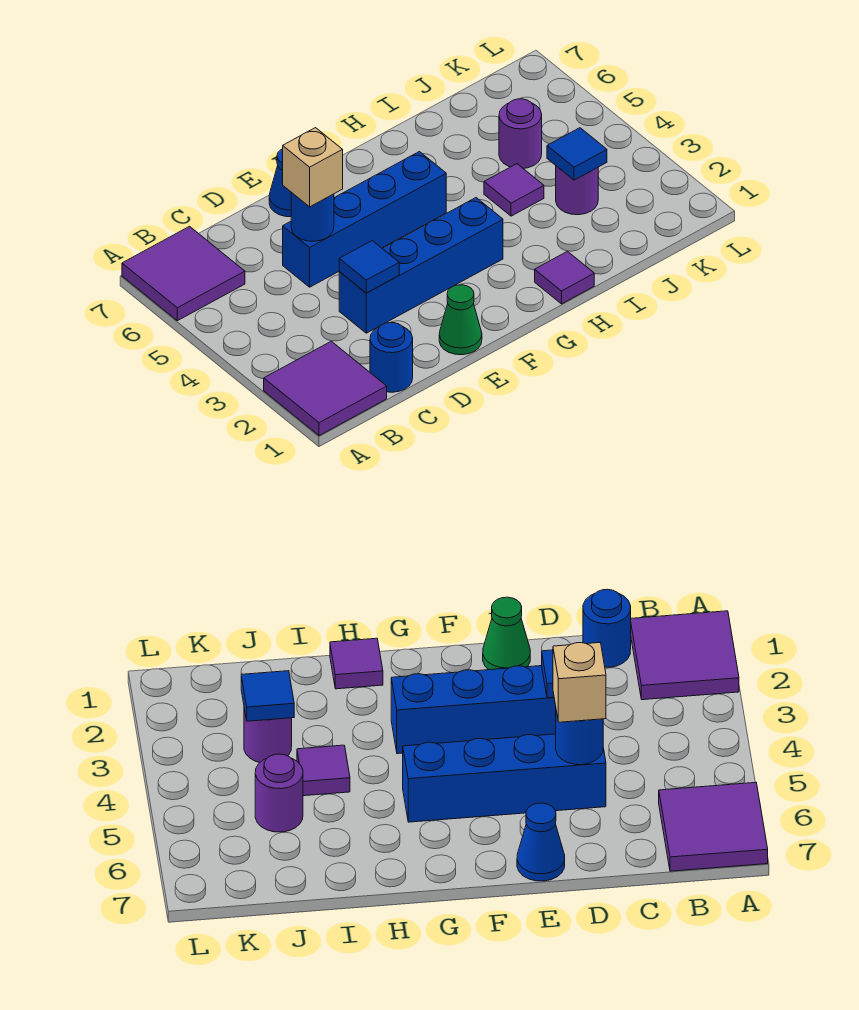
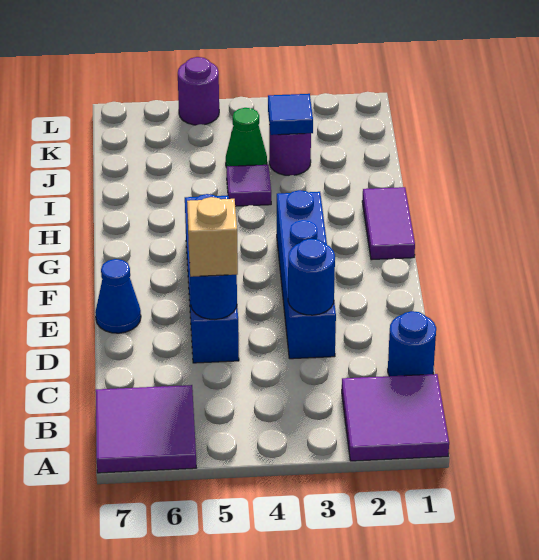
blue tile D3 level 2 -> blue round brick D3 level 2
green cone E1 level 1 -> green cone J4 level 1
purple tile H1 level 1 -> purple tile G1:H1 level 1
purple round brick J5 level 1 -> purple round brick L5 level 1

